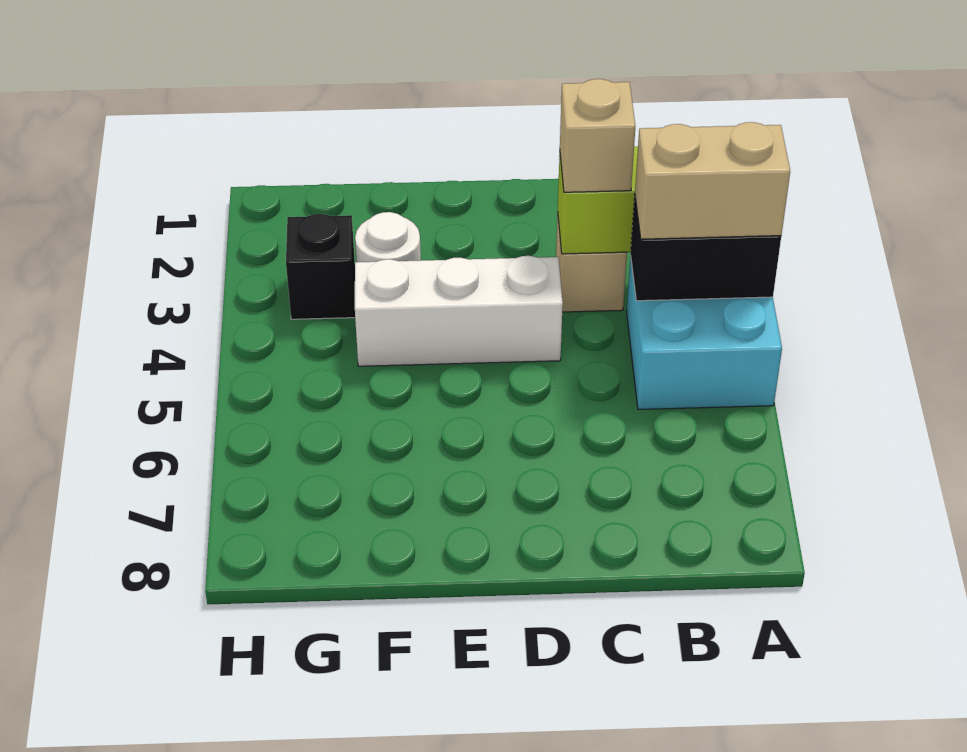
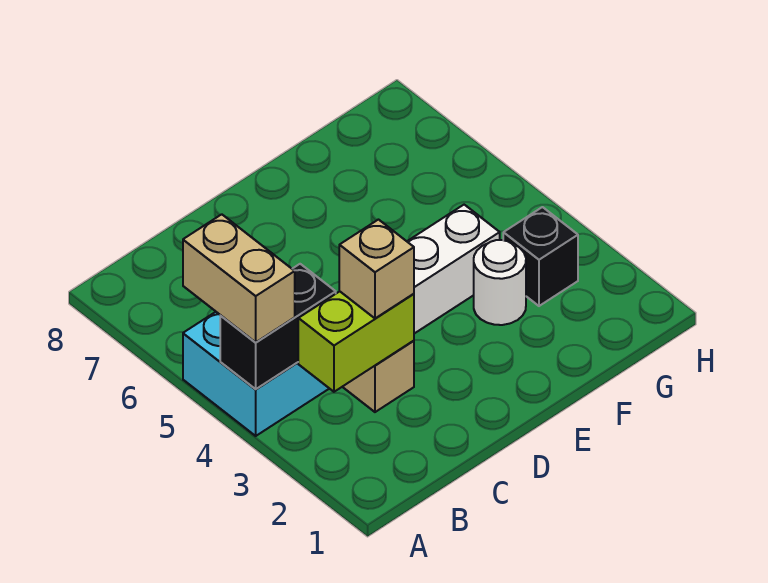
tan brick A4:B4 level 3 -> tan brick A4:A5 level 3

